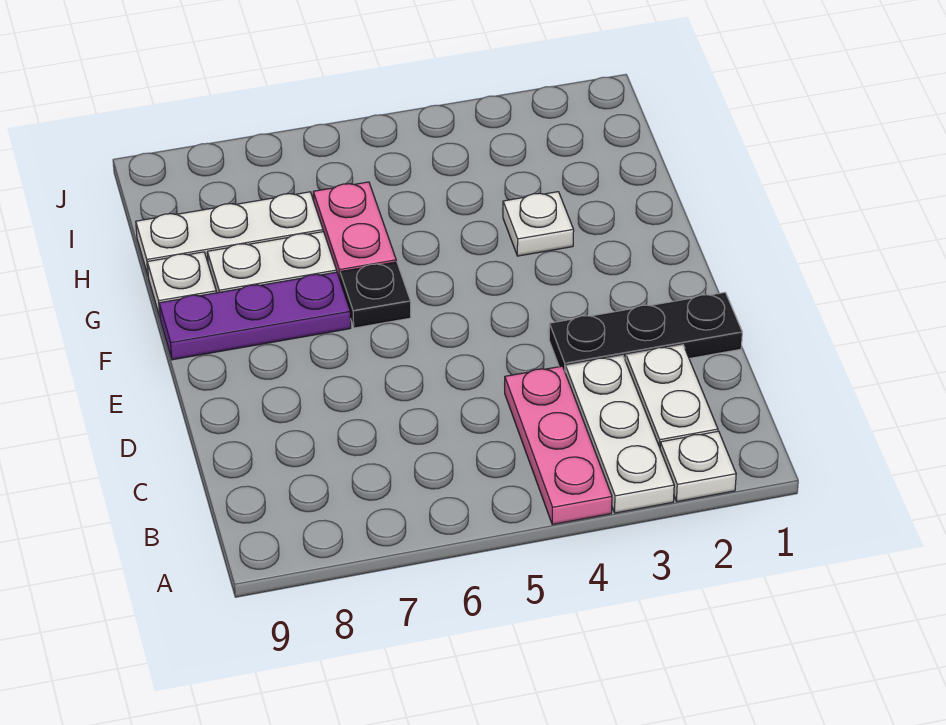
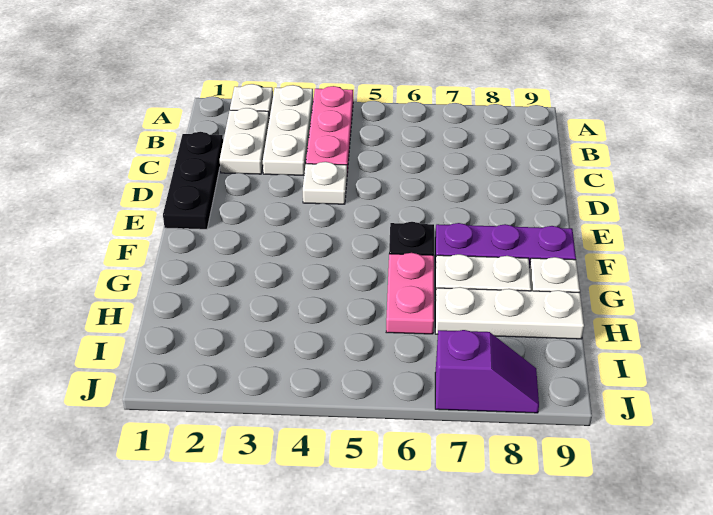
black plate D1:D3 level 1 -> black plate C1:E1 level 1
white plate G3 level 1 -> white plate D4 level 1
none -> purple slope J7:J8 level 1 top 7

